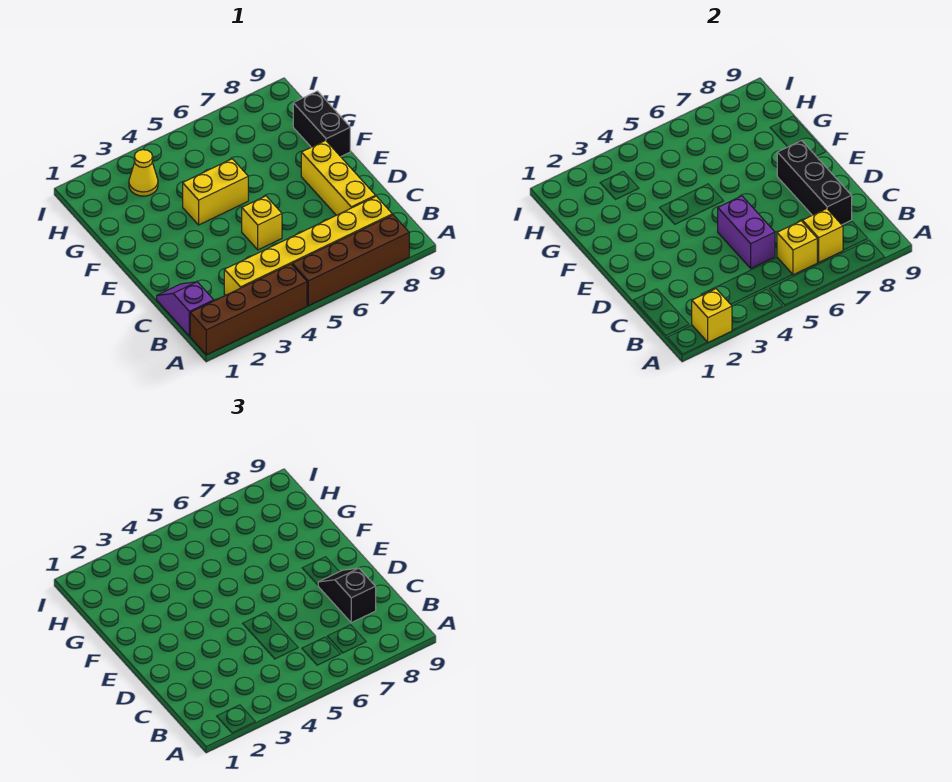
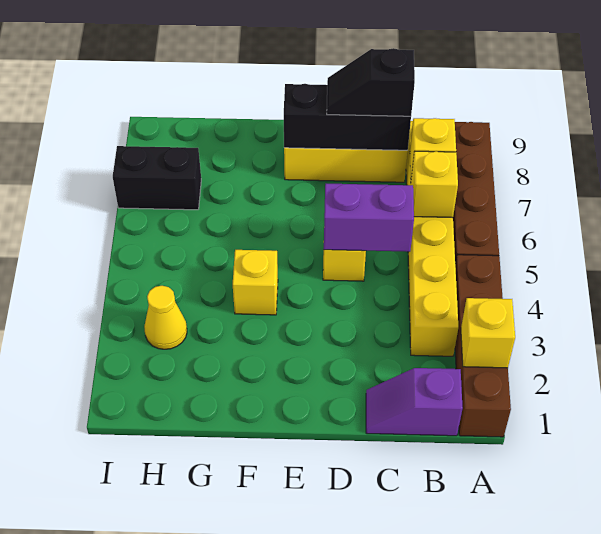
yellow brick F4:F5 level 1 -> yellow brick F4 level 1
black brick F9:G9 level 1 -> black brick H7:I7 level 1

